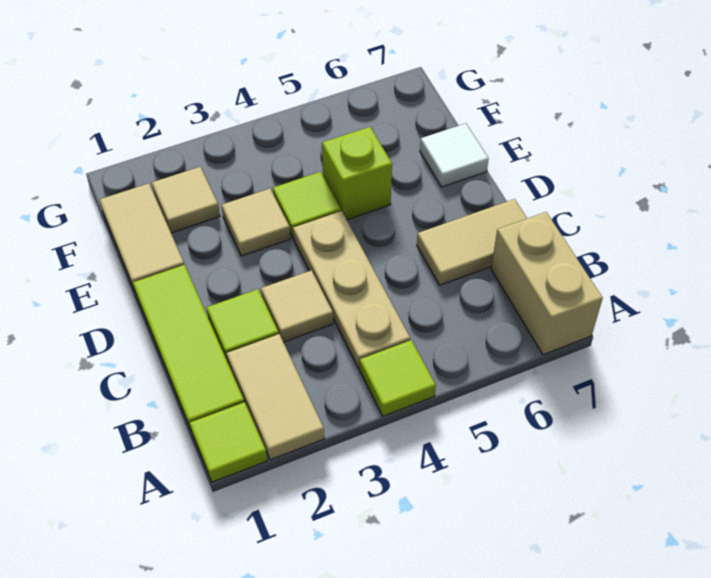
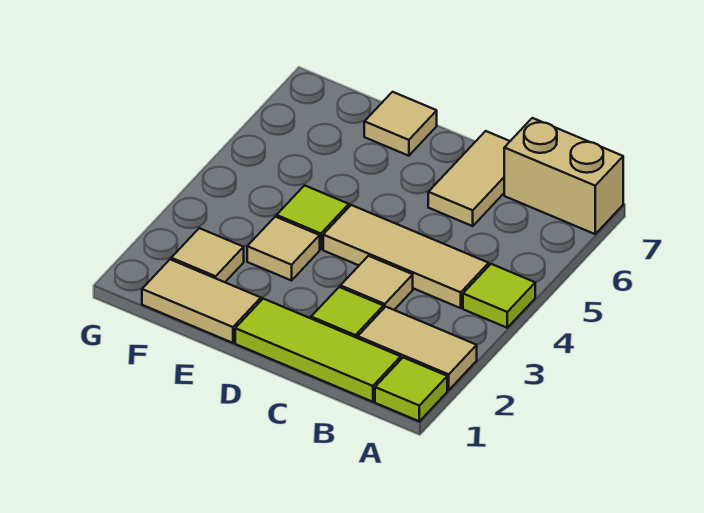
tan plate B4:D4 level 1 -> tan tile B4:D4 level 1
lime brick E5 level 1 -> none
white tile E7 level 1 -> tan tile E7 level 1

